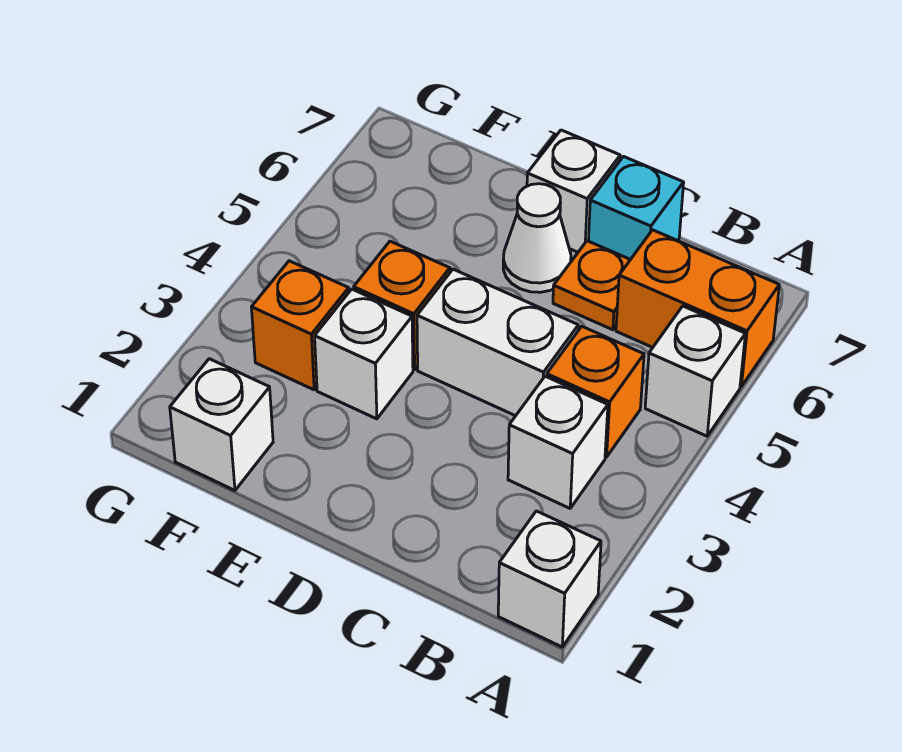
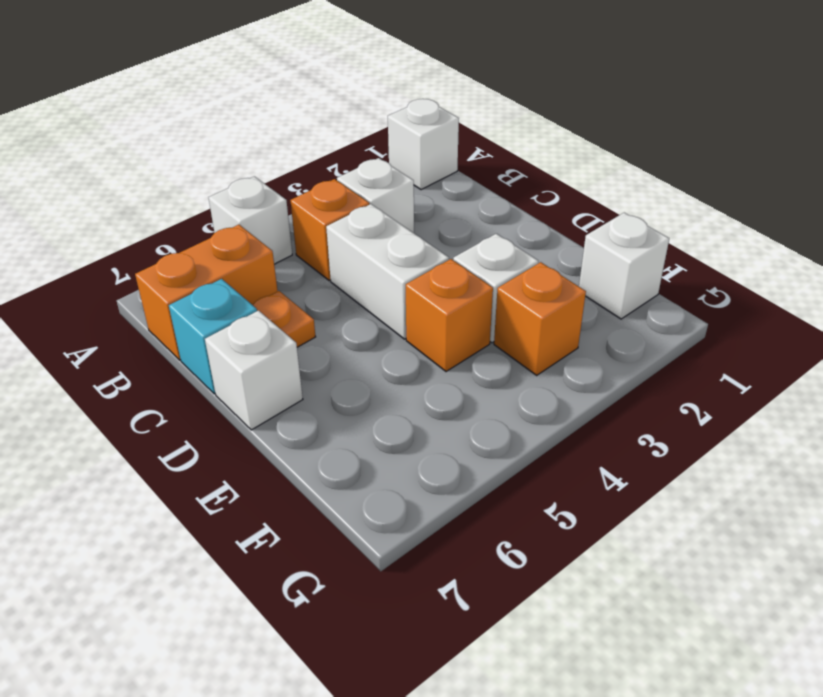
orange brick A6:B6 level 1 -> orange brick B6:B7 level 1
white cone D6 level 1 -> none

